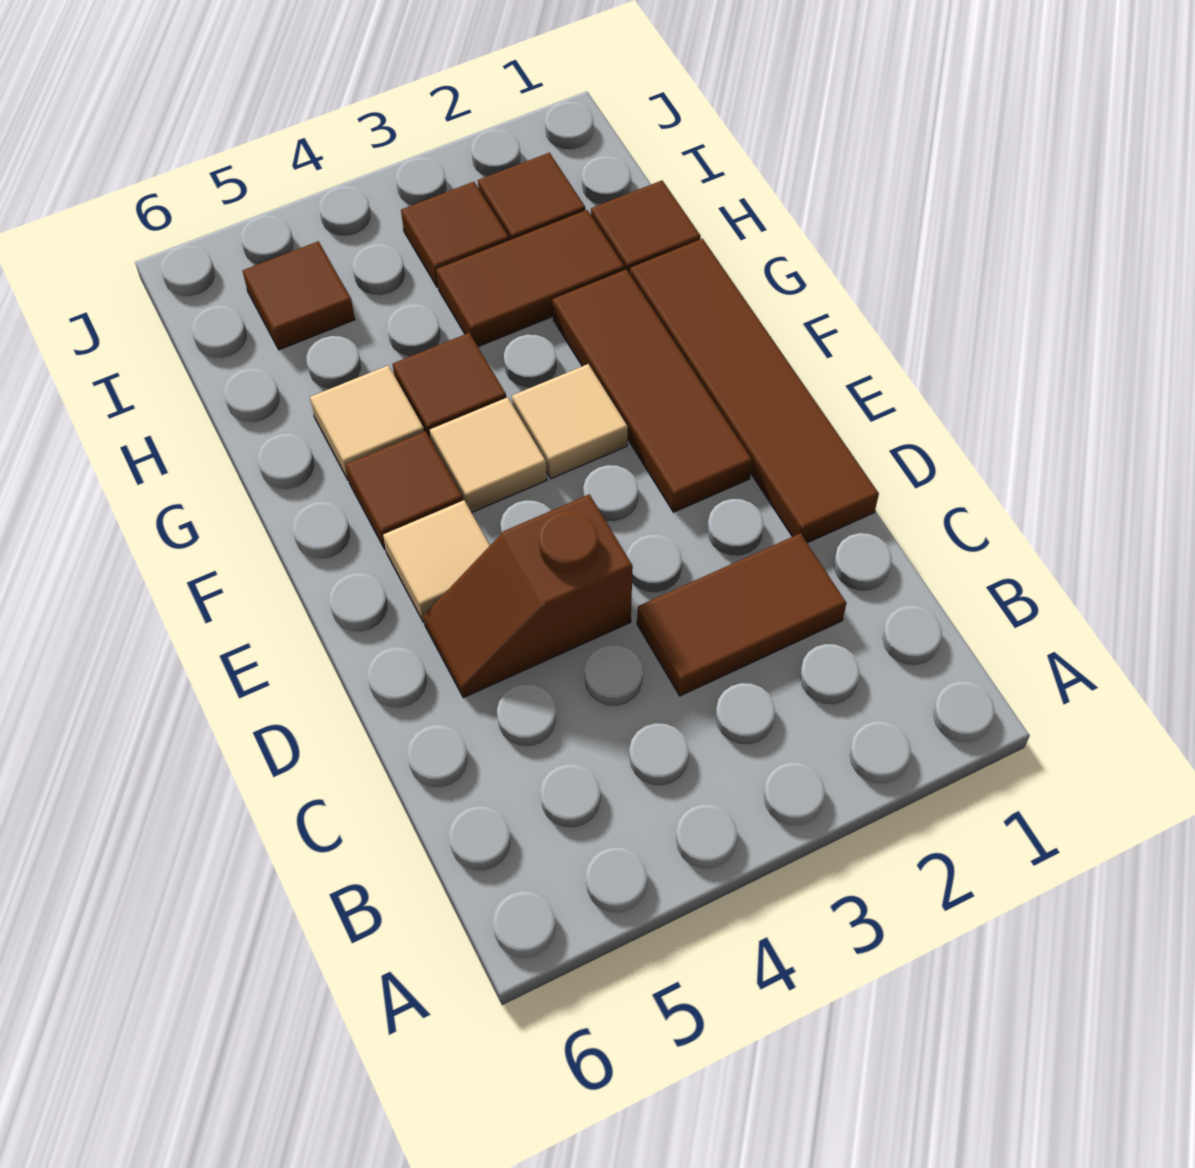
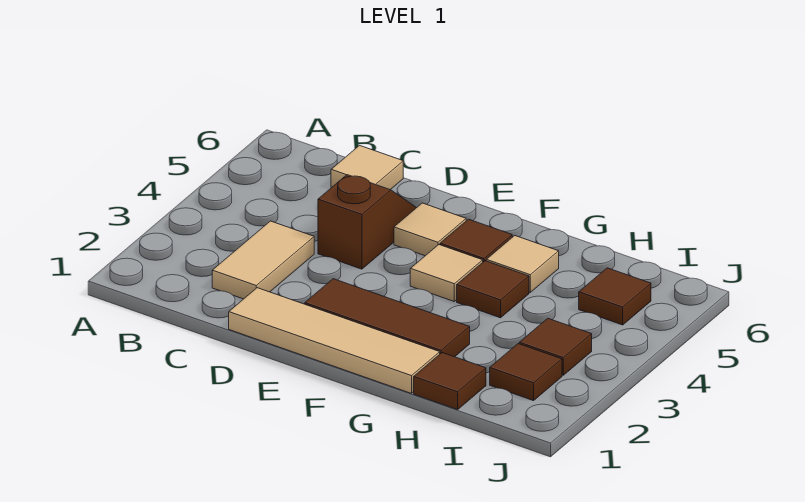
brown tile C2:C3 level 1 -> tan tile C2:C3 level 1
brown tile D1:G1 level 1 -> tan tile D1:G1 level 1
tan tile F3 level 1 -> tan tile C6 level 1
brown tile H2:H3 level 1 -> none

